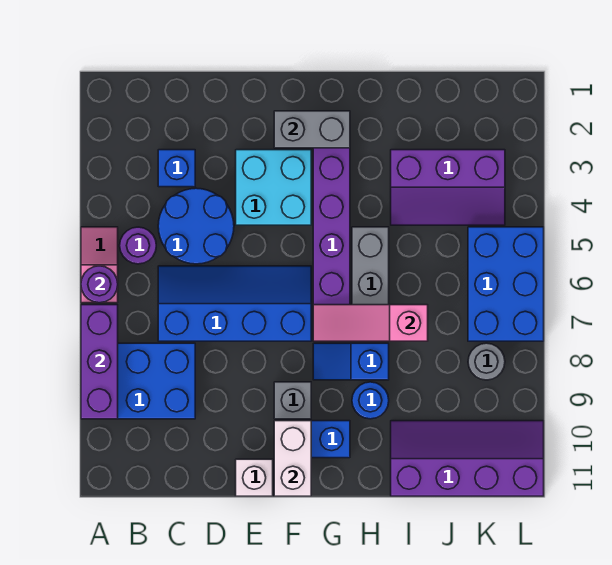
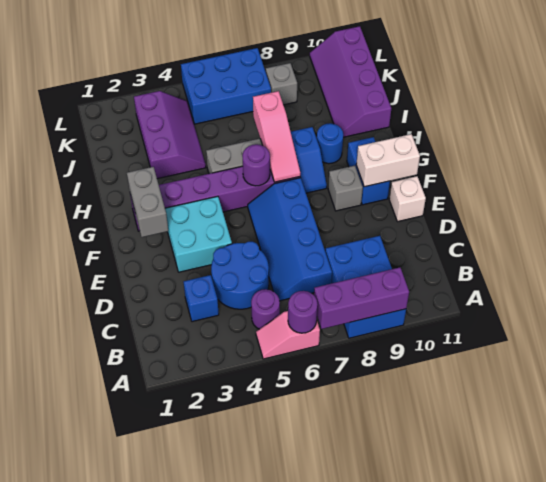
none -> purple round brick G6 level 2
grey round brick K8 level 1 -> grey brick K8 level 1

